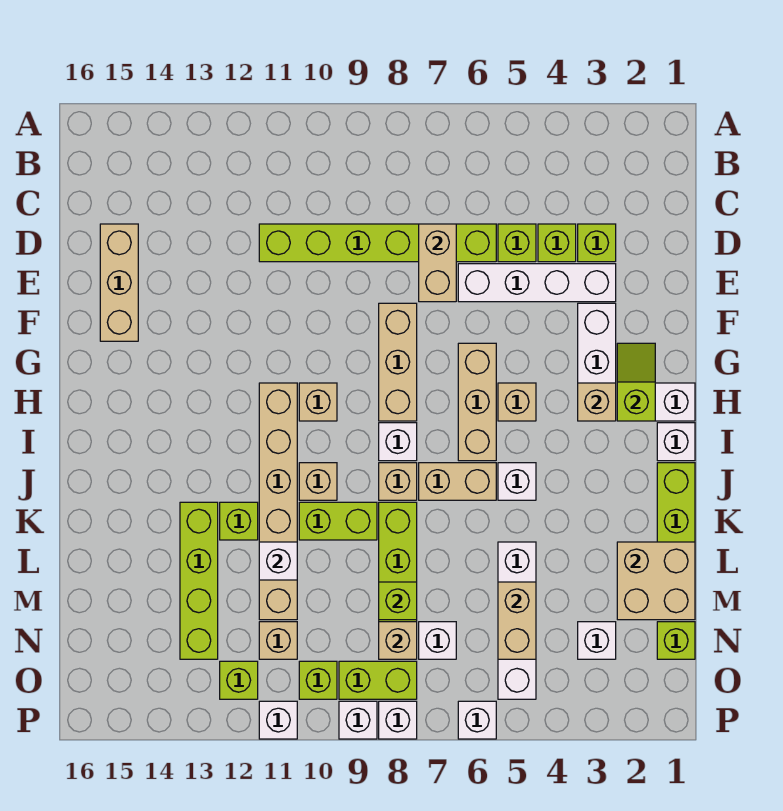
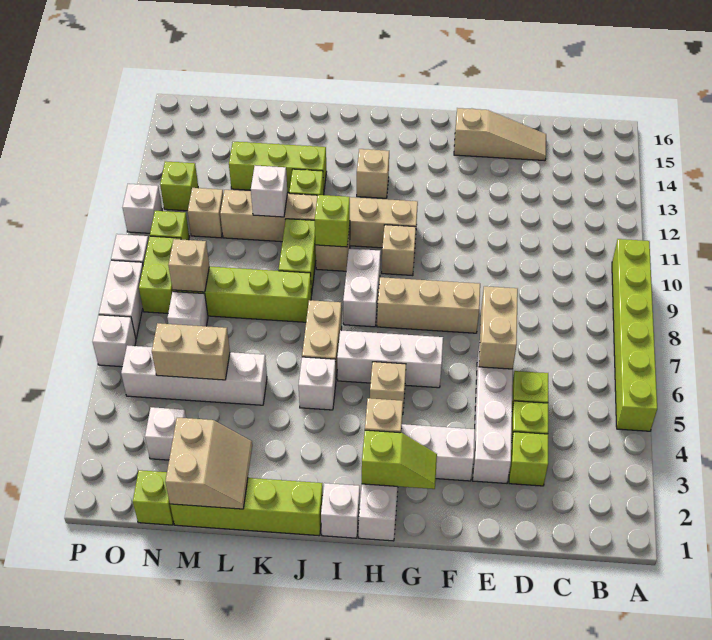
lime brick D6:D11 level 1 -> lime brick A5:A10 level 1
tan brick D7:E7 level 2 -> tan brick E6:E7 level 2
tan brick D15:F15 level 1 -> tan slope D15:F15 level 1 top F
tan brick G6:I6 level 1 -> white brick G6:I6 level 1
white brick I8 level 1 -> white brick I8:I9 level 1
tan brick J8 level 1 -> tan brick I13 level 1
lime brick K13:N13 level 1 -> lime brick K13:M13 level 1
tan brick L1:M2 level 2 -> tan slope L1:M2 level 2 top M
lime brick M8 level 2 -> lime brick J10 level 2
white brick P8 level 1 -> white brick P7:P8 level 1

